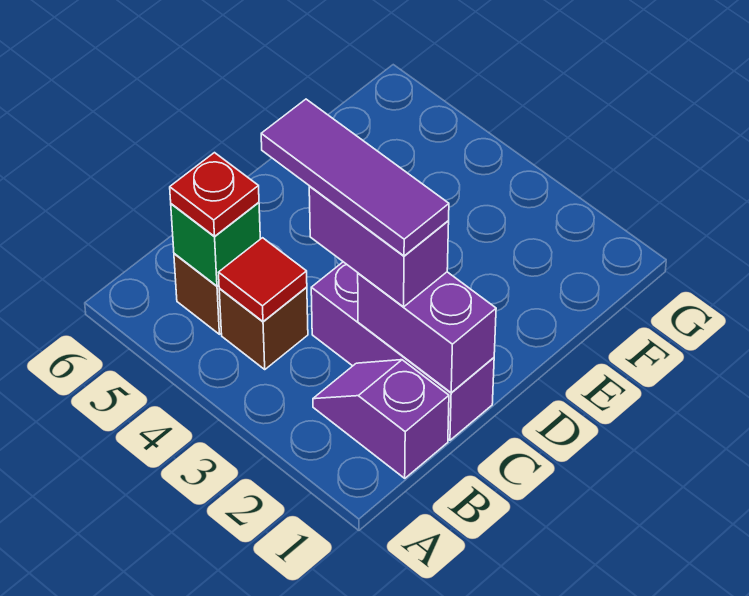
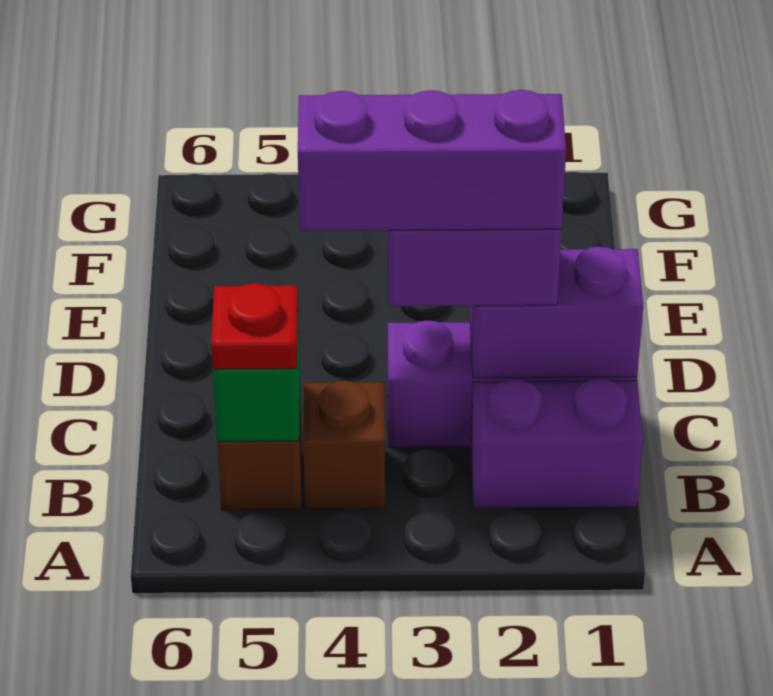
purple slope B1:B2 level 1 top 1 -> purple brick B1:B2 level 1
red tile B4 level 2 -> none
purple tile C2:C4 level 4 -> purple brick C2:C4 level 4

